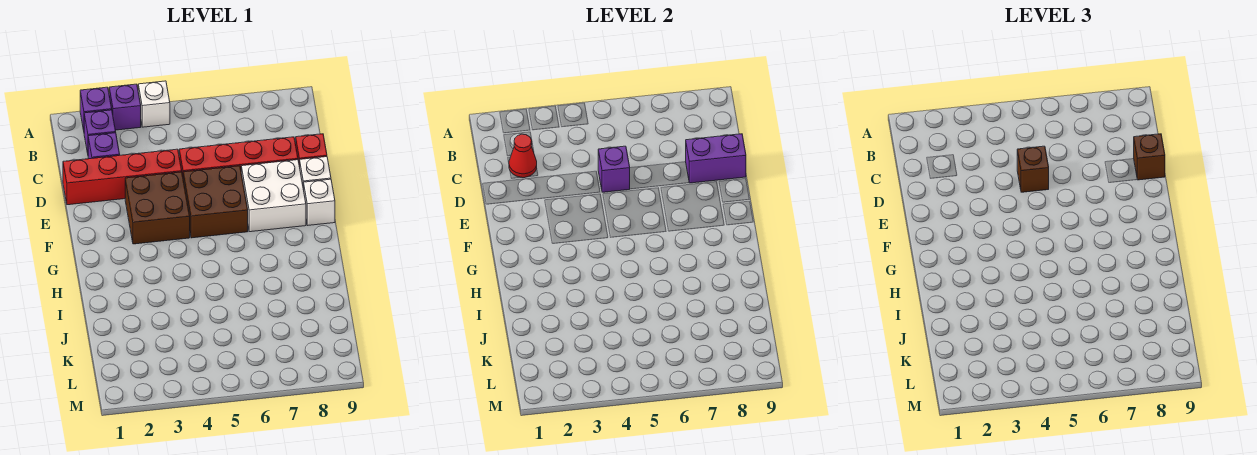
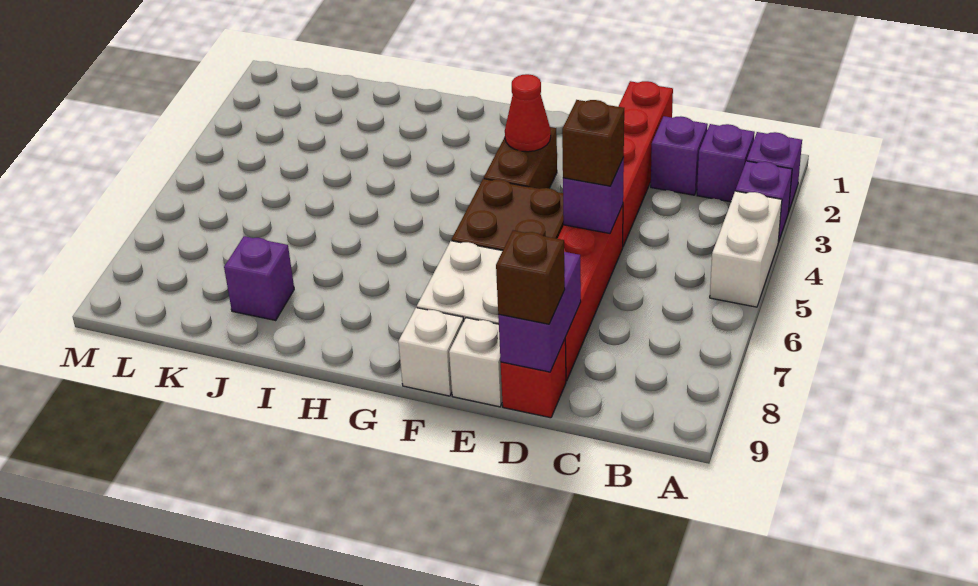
white brick A4 level 1 -> white brick A4:A5 level 1
red cone C2 level 2 -> red cone F3 level 2
brown brick E3:F4 level 1 -> brown brick F3:F4 level 1
none -> purple brick J8 level 1

